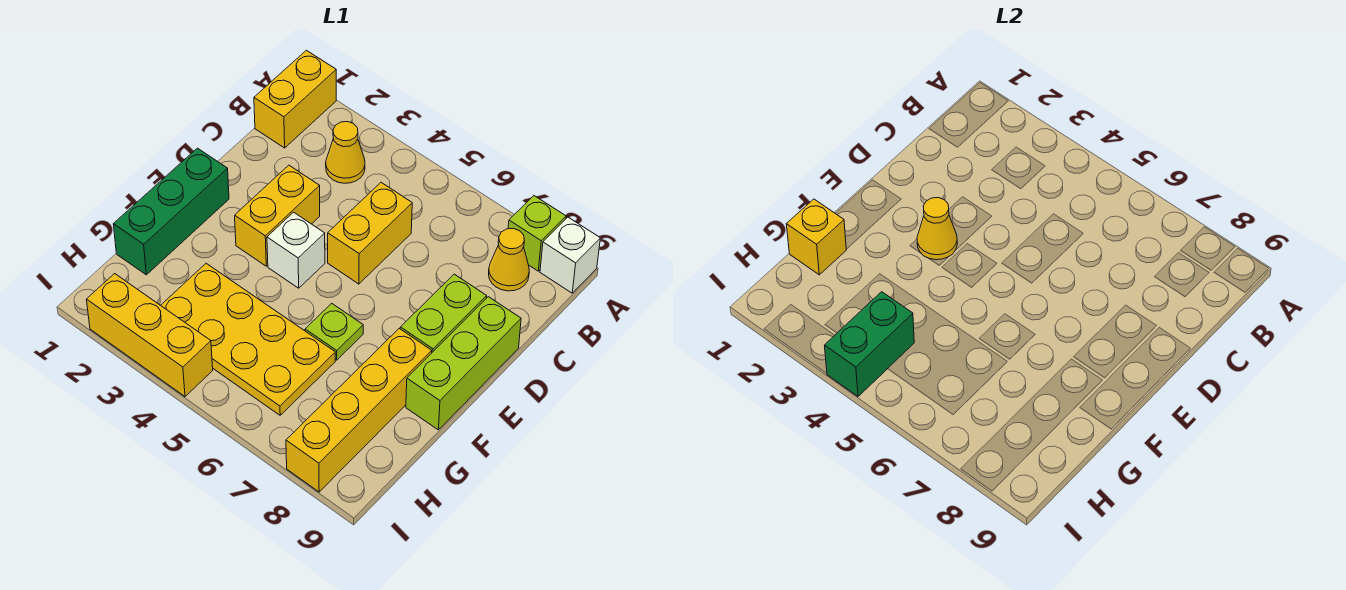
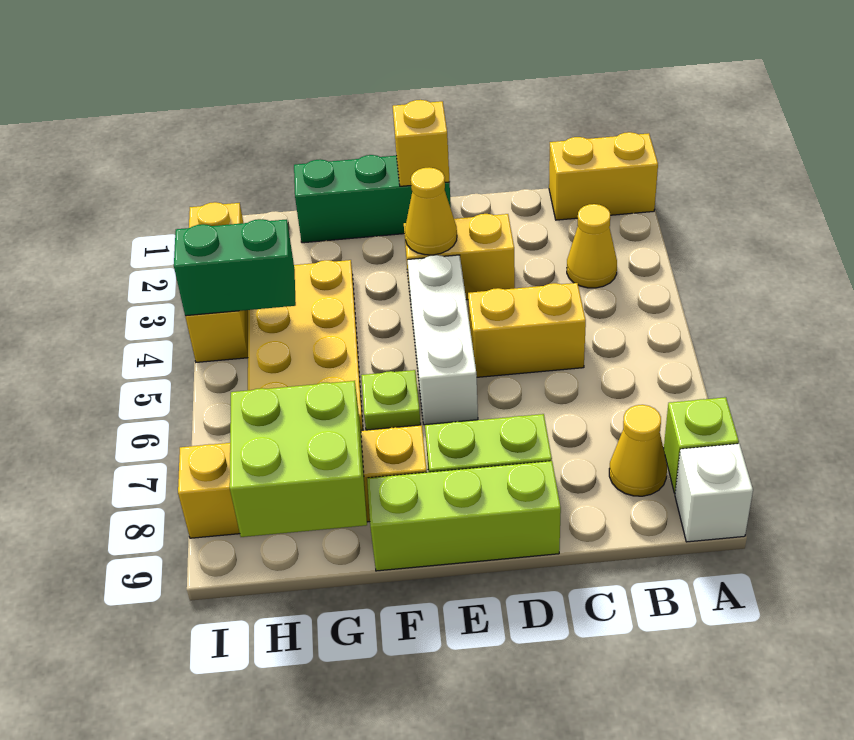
white brick E4 level 1 -> white brick E4:E6 level 1
yellow brick G1 level 2 -> yellow brick E1 level 2
none -> lime brick G8:H9 level 2

